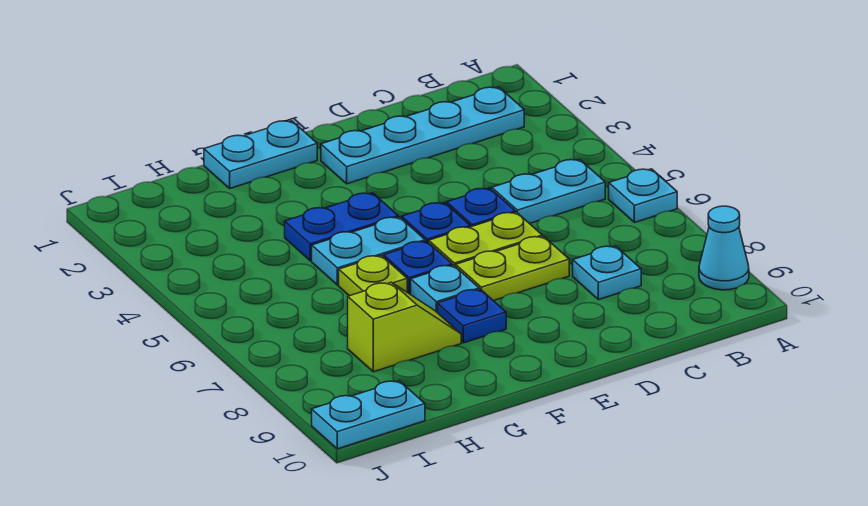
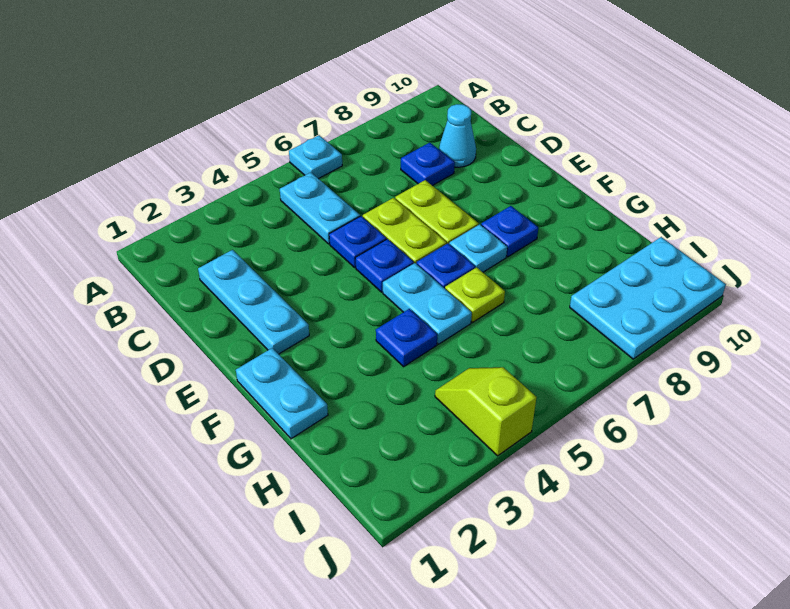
cyan cone A9 level 1 -> cyan cone C9 level 1
cyan plate B2:E2 level 1 -> cyan plate C2:E2 level 1
cyan plate C8 level 1 -> blue plate C8 level 1
blue plate F4:G4 level 1 -> blue plate G4 level 1
lime slope G8:H8 level 1 top H -> lime slope I4:J4 level 1 top J
cyan plate I10:J10 level 1 -> cyan plate I8:J10 level 1

